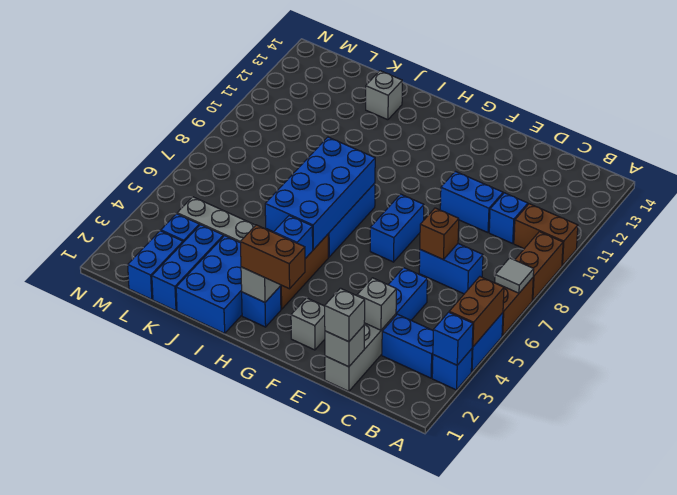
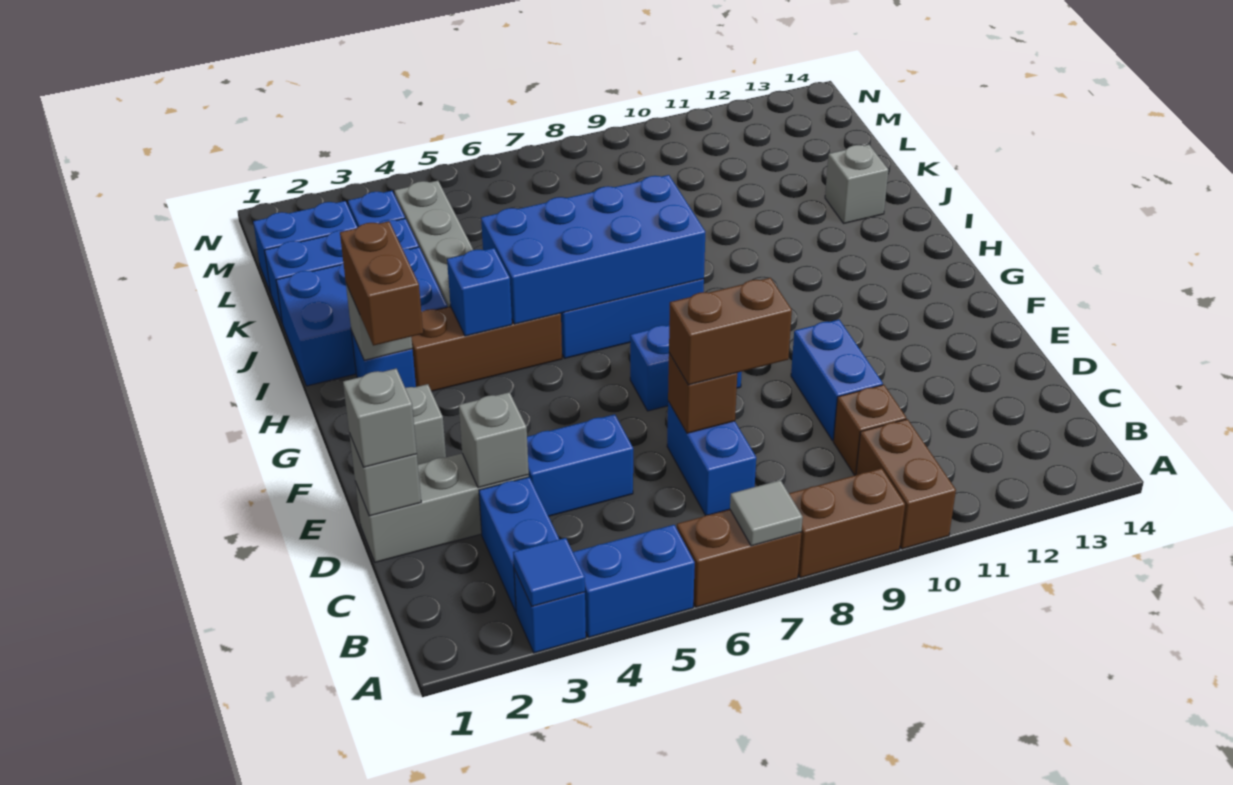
blue brick A3 level 2 -> blue tile A3 level 2
brown brick A4:A5 level 2 -> brown brick D7:D8 level 3
blue brick C10 level 1 -> brown brick C10 level 1

